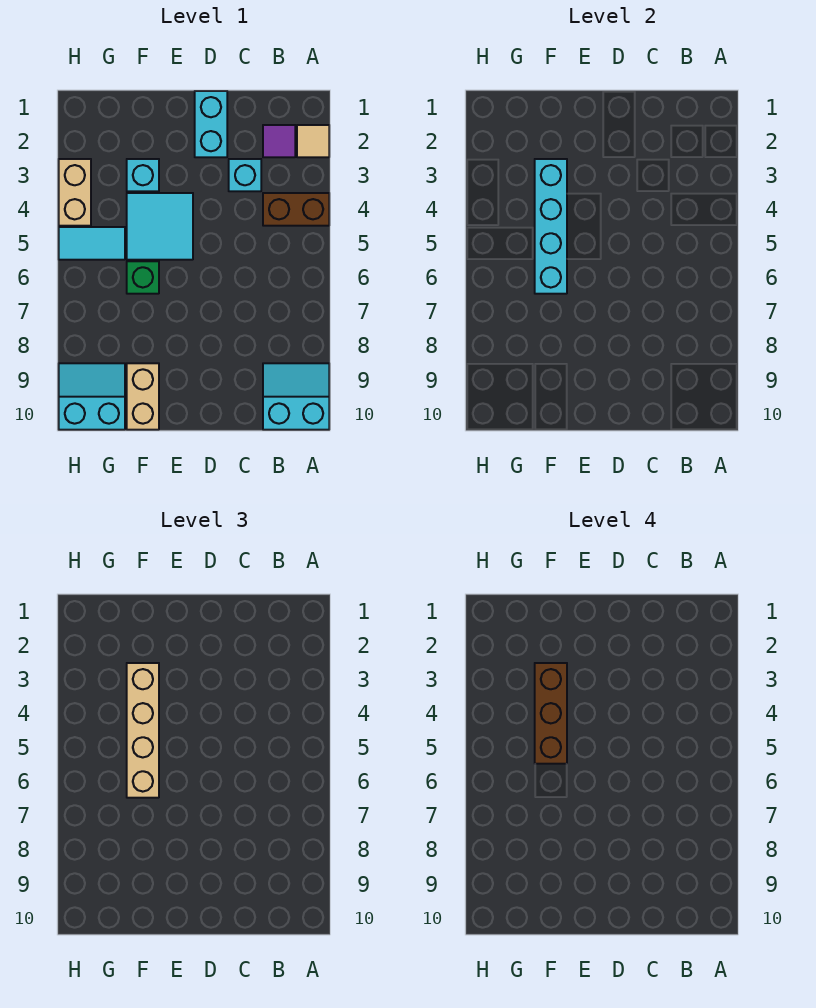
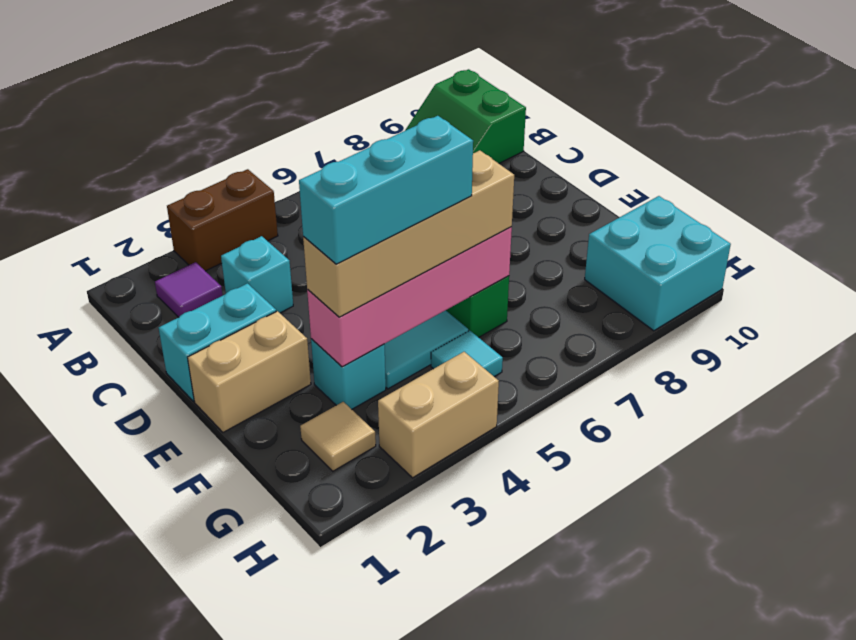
tan tile A2 level 1 -> tan tile G2 level 1
brown brick A4:B4 level 1 -> brown brick A3:A4 level 1
cyan slope A9:B10 level 1 top 10 -> green slope A9:B10 level 1 top 10
cyan brick F3:F6 level 2 -> pink brick F3:F6 level 2
brown brick F3:F5 level 4 -> cyan brick F3:F5 level 4
tan brick F9:F10 level 1 -> tan brick E1:E2 level 1
cyan tile G5:H5 level 1 -> cyan tile G5 level 1
cyan slope G9:H10 level 1 top 10 -> cyan brick G9:H10 level 1

